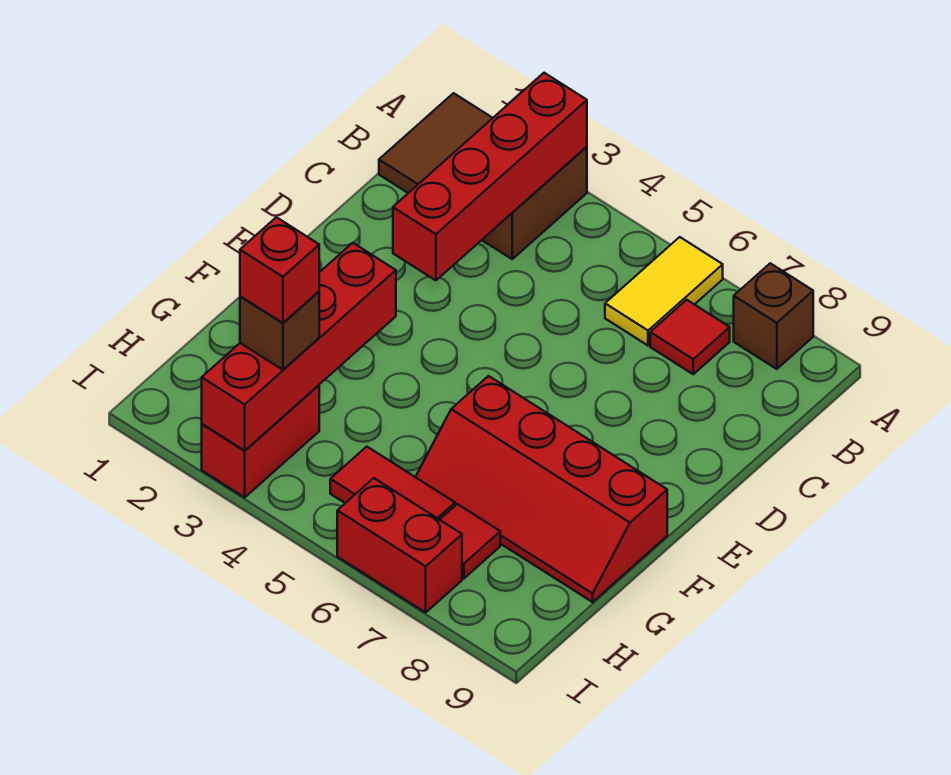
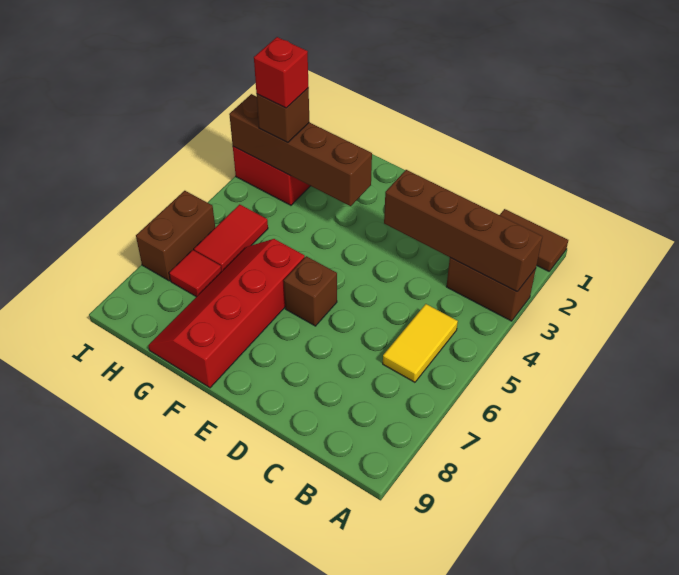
red brick A3:D3 level 2 -> brown brick A3:D3 level 2
yellow tile A6:B6 level 1 -> yellow tile B5:B6 level 1
brown brick A8 level 1 -> brown brick E6 level 1
red tile B7 level 1 -> none
red brick F3:I3 level 2 -> brown brick F3:I3 level 2
red brick I6:I7 level 1 -> brown brick I6:I7 level 1

